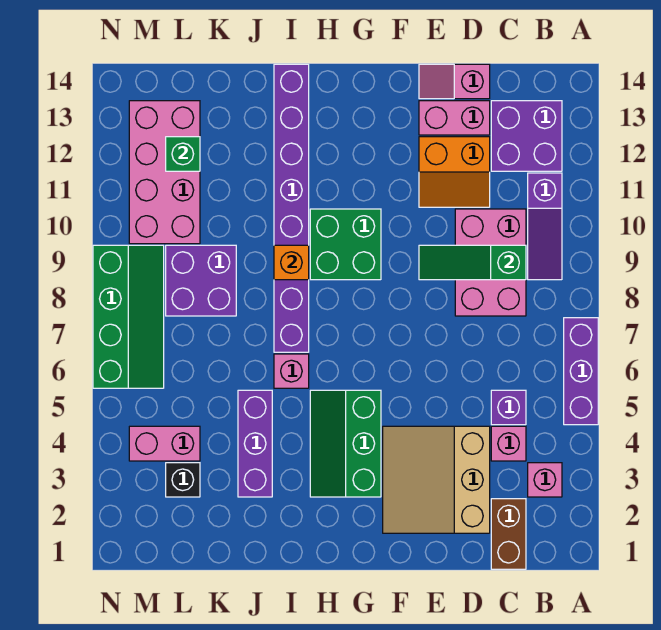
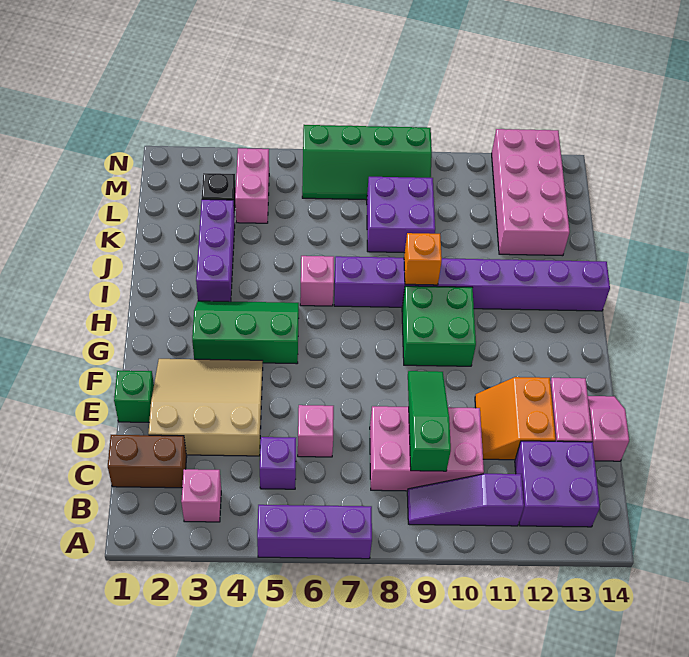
pink brick C4 level 1 -> pink brick D6 level 1
purple brick J3:J5 level 1 -> purple brick I3:K3 level 1
pink brick L10:M13 level 1 -> pink brick K12:N13 level 1
green brick L12 level 2 -> green brick E1 level 1

